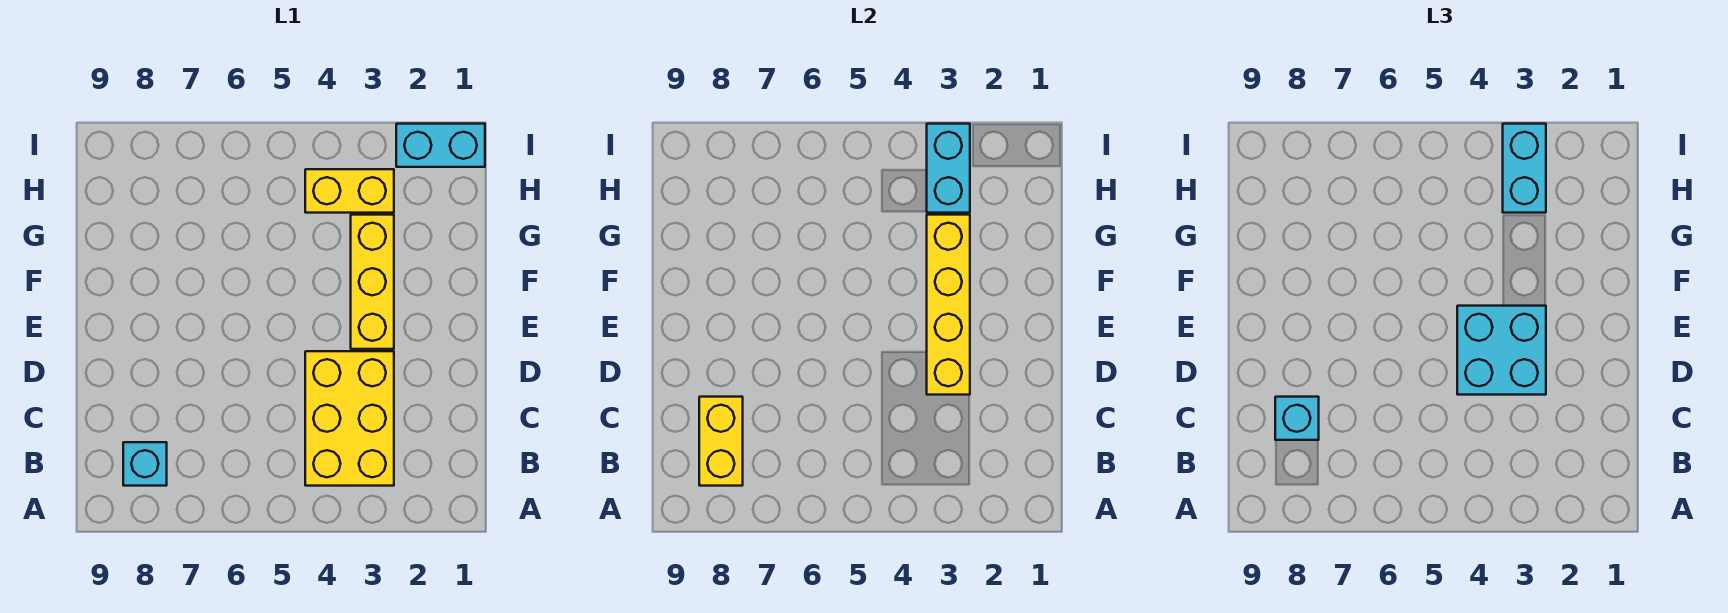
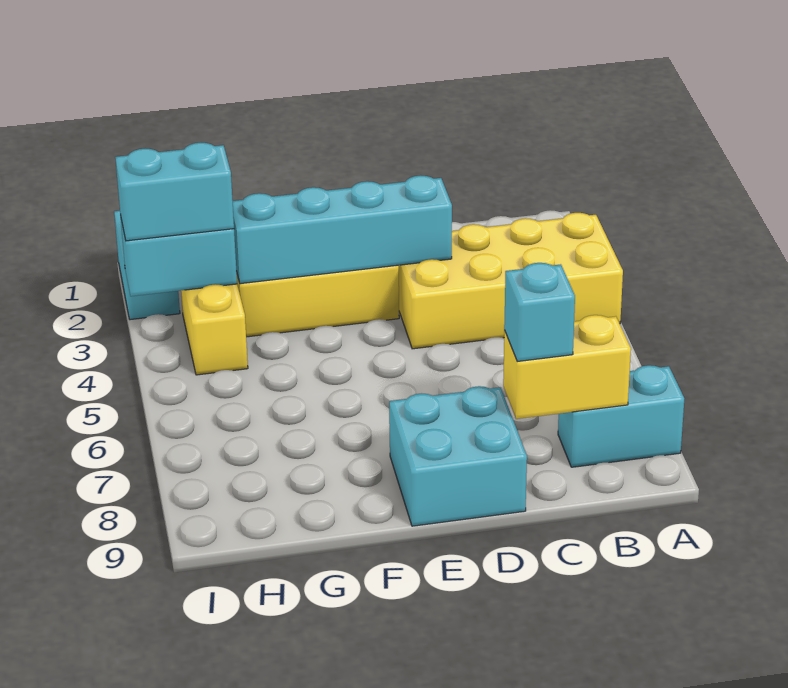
yellow brick B3:D4 level 1 -> yellow brick A3:D4 level 1
cyan brick B8 level 1 -> cyan brick A8:B8 level 1
yellow brick D3:G3 level 2 -> cyan brick D3:G3 level 2
cyan brick D3:E4 level 3 -> cyan brick D8:E9 level 1

